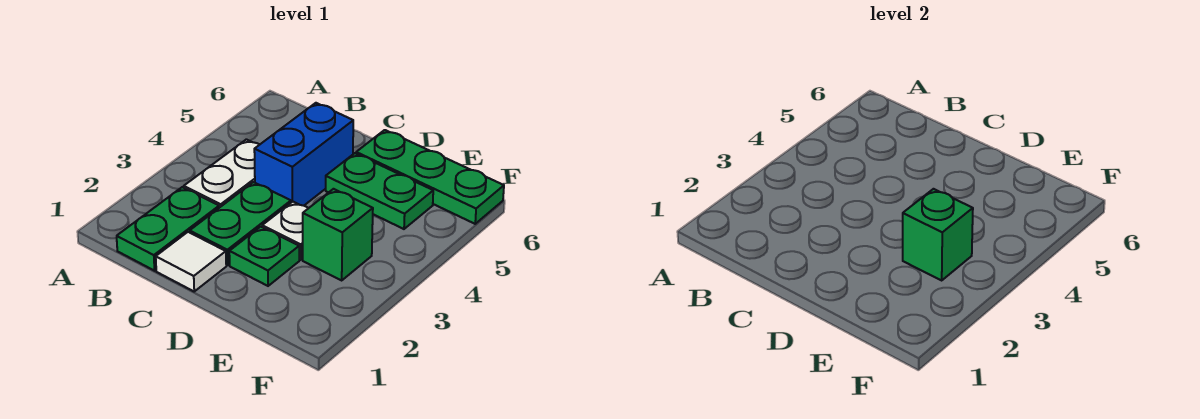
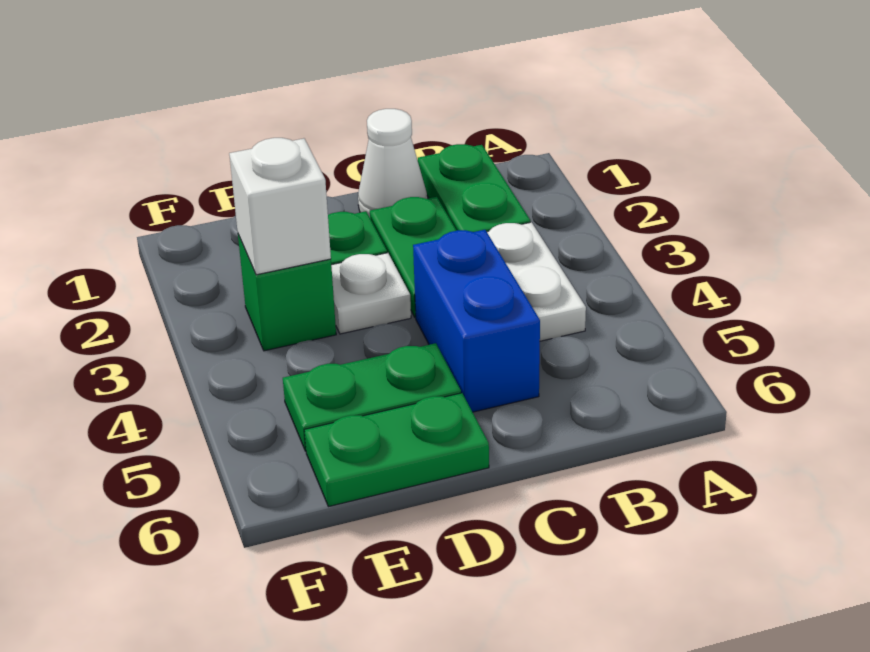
white tile C1 level 1 -> white cone C1 level 1
green plate D6:F6 level 1 -> green plate D6:E6 level 1
green brick E3 level 2 -> white brick E3 level 2

